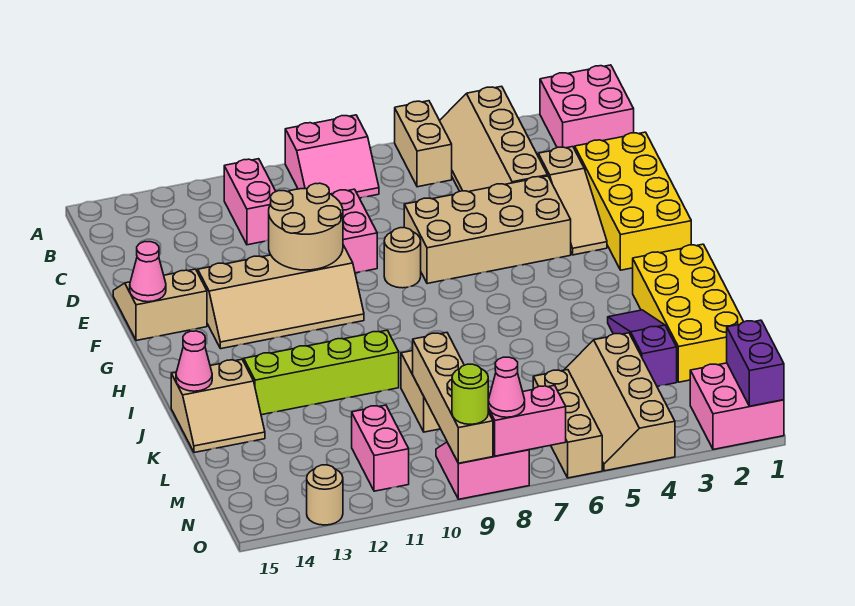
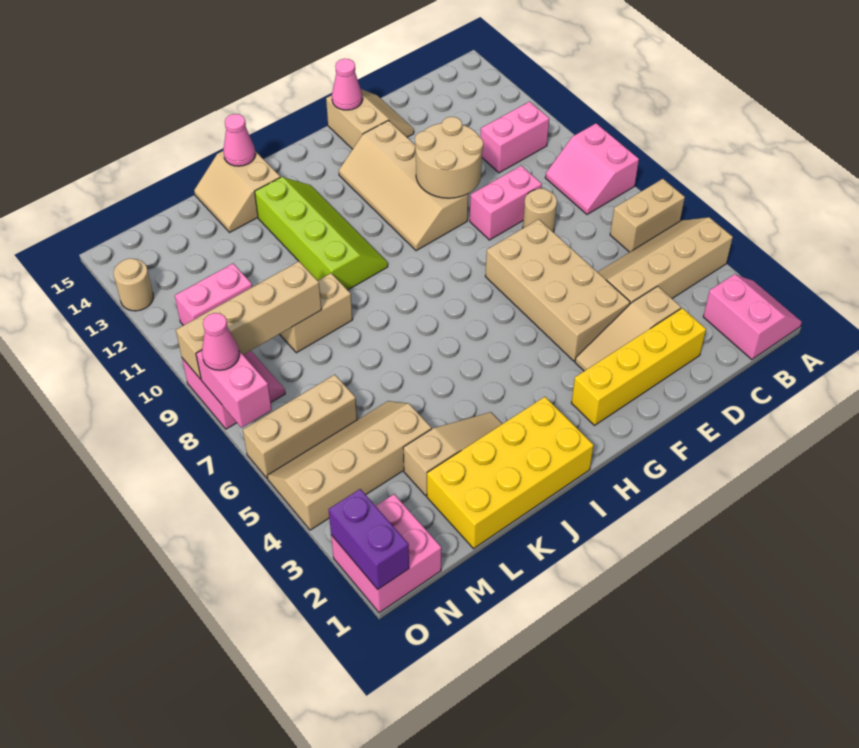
pink brick A1:B2 level 1 -> pink slope A1:B2 level 1 top B
yellow brick D1:G2 level 1 -> yellow brick D2:G2 level 1
tan round brick F8 level 1 -> tan round brick D8 level 1
purple slope J3:L3 level 1 top L -> tan slope J3:L3 level 1 top L
purple brick N1:O1 level 2 -> purple brick O1:O2 level 2
lime round brick O9 level 3 -> none

